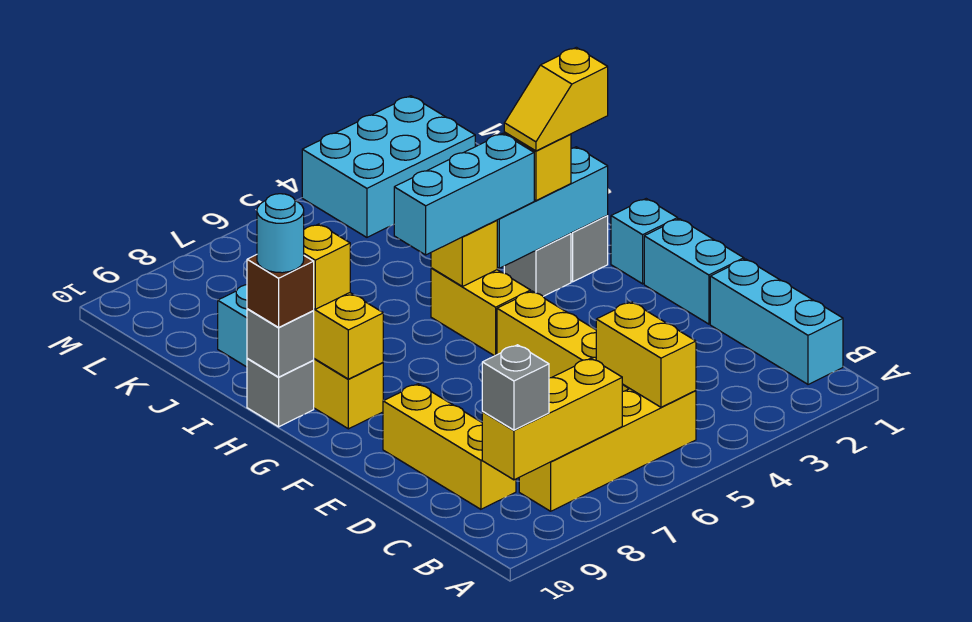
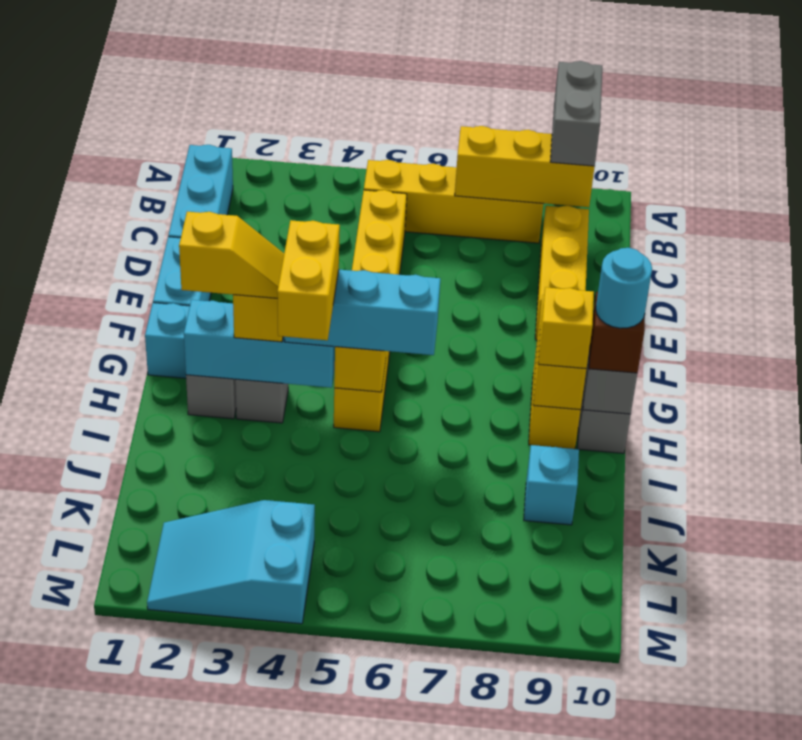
yellow brick B5:C5 level 2 -> yellow brick H4:I4 level 4
grey brick B9 level 3 -> grey brick A9:B9 level 3
cyan brick L2:M4 level 1 -> cyan slope L2:M4 level 1 top 4

